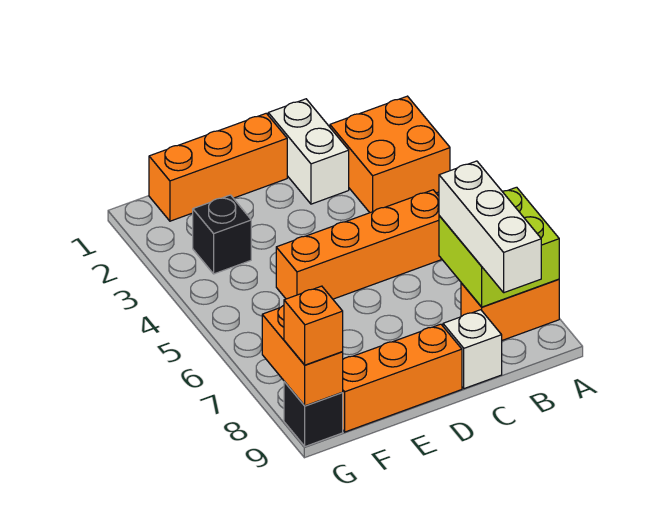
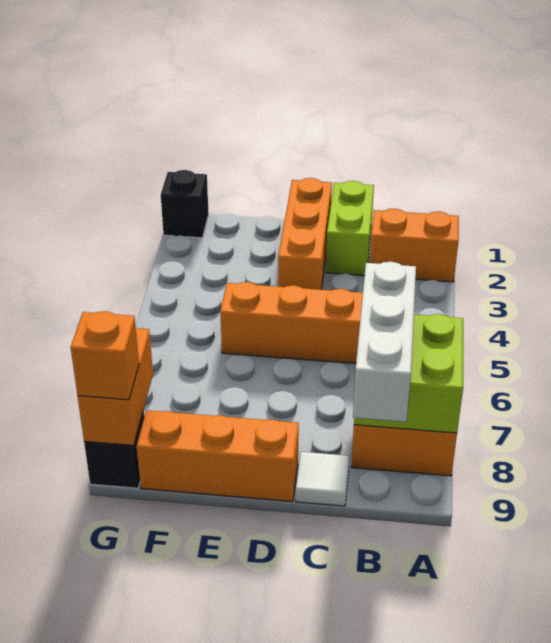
orange brick A2:B3 level 1 -> orange brick A2:B2 level 1
white brick C1:C2 level 1 -> lime brick C1:C2 level 1
white brick C9 level 1 -> white tile C9 level 1
orange brick D1:F1 level 1 -> orange brick D1:D3 level 1
black brick F3 level 1 -> black brick G1 level 1

